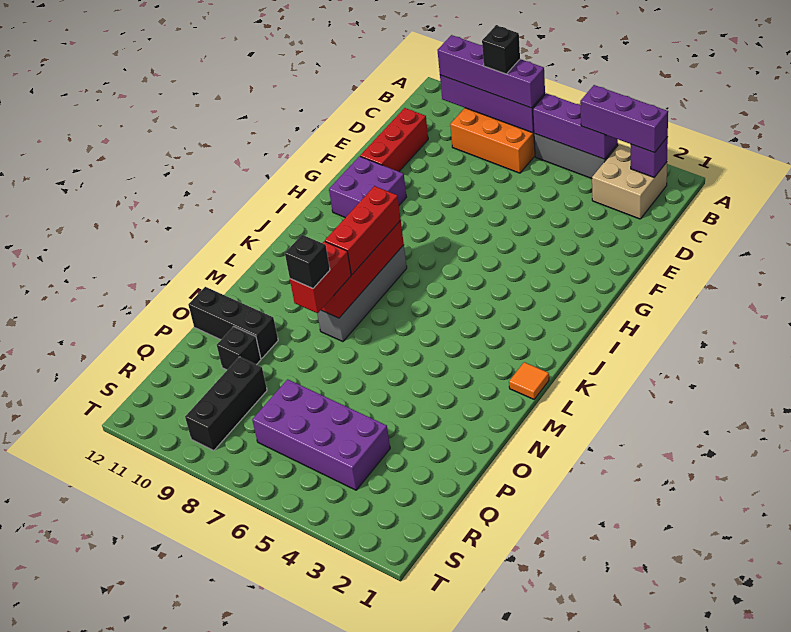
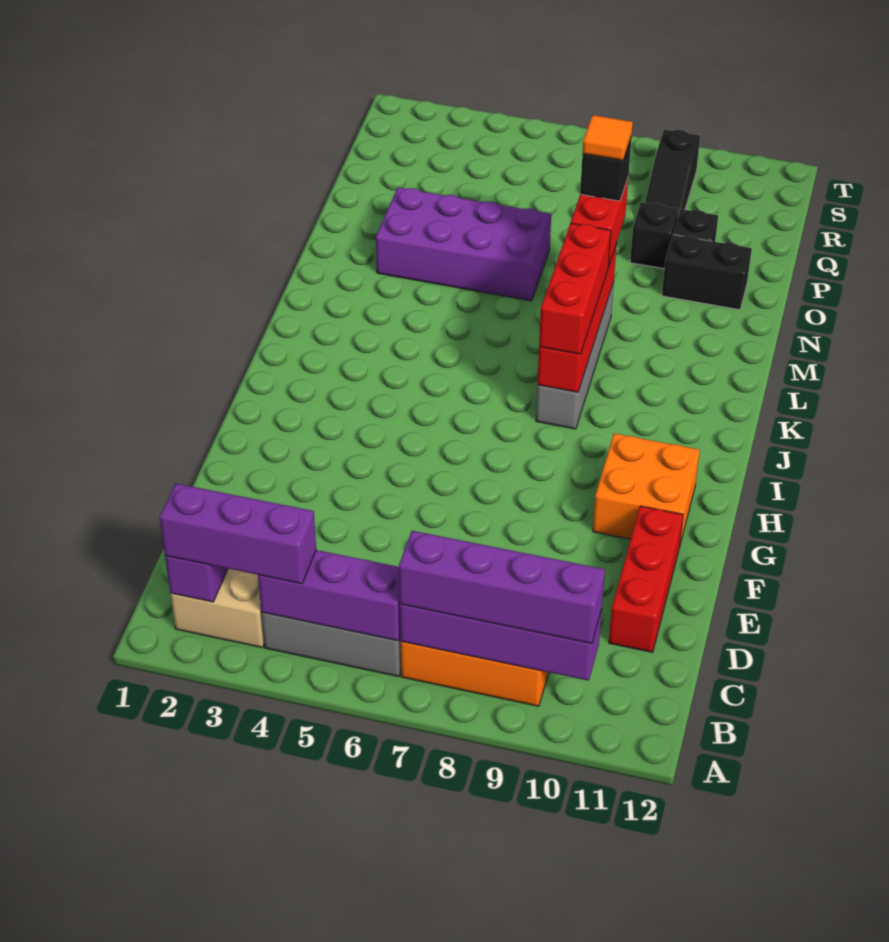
black brick B8 level 4 -> black brick P9 level 1
purple brick G10:H11 level 1 -> orange brick G10:H11 level 1
orange tile L1 level 1 -> orange tile N8 level 5
black brick O10:O12 level 1 -> black brick O10:O11 level 1
purple brick Q4:R7 level 1 -> purple brick N3:O6 level 1
black brick Q9:S9 level 1 -> black slope Q9:S9 level 1 top S

